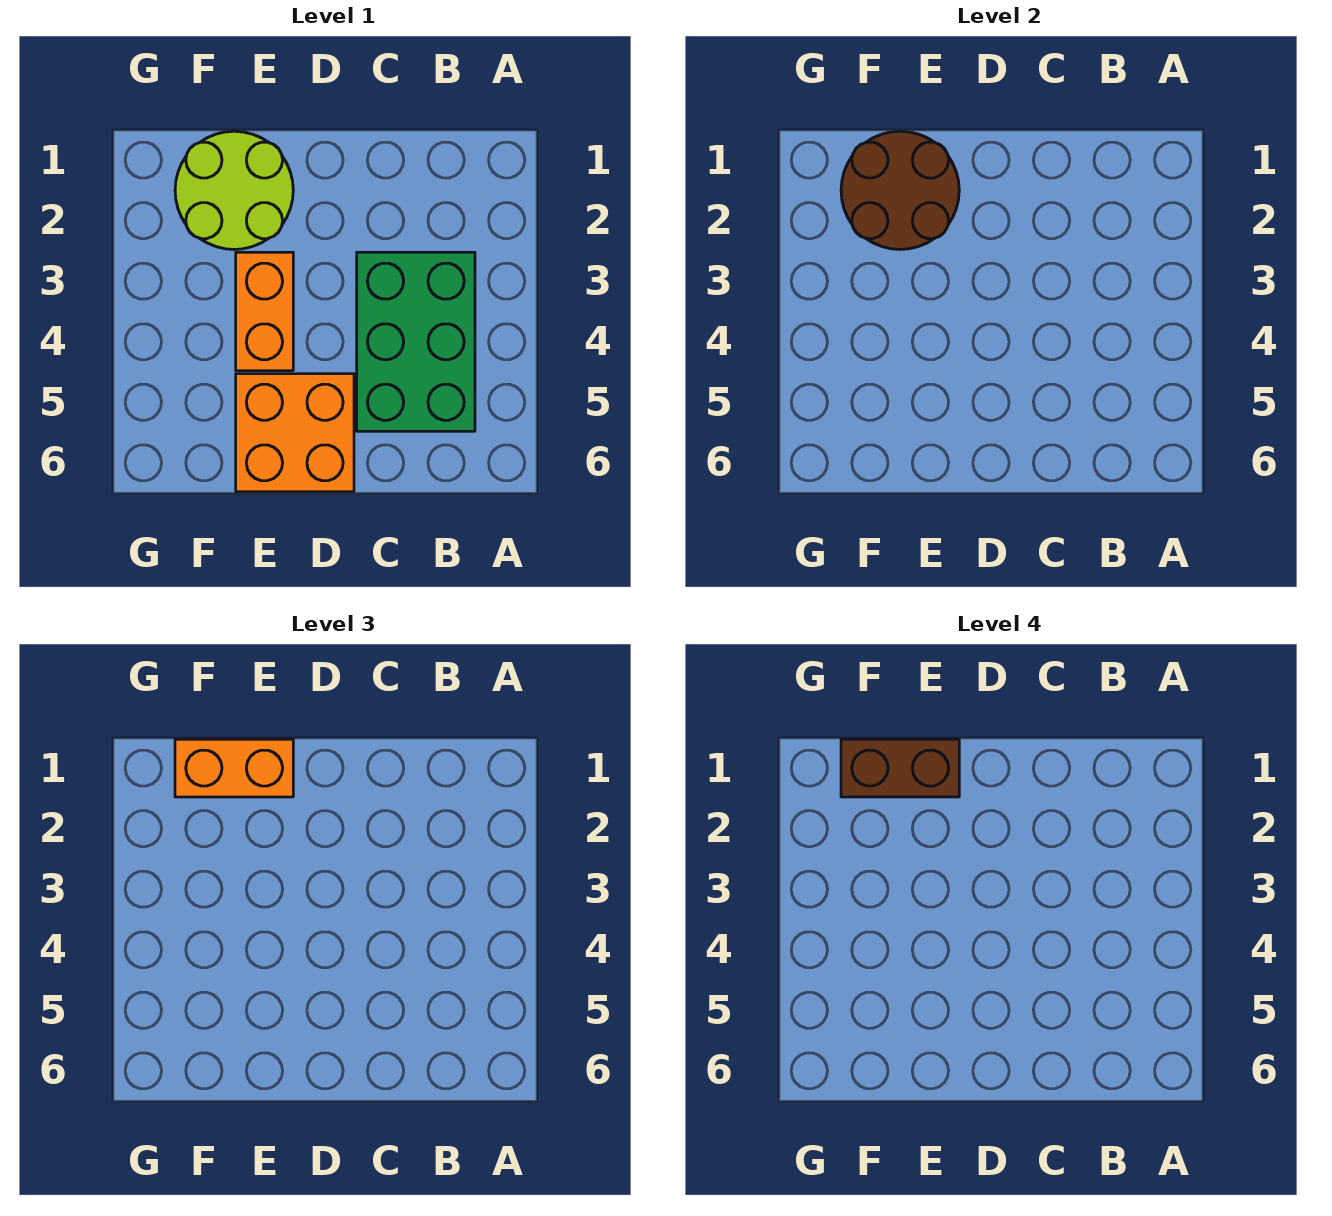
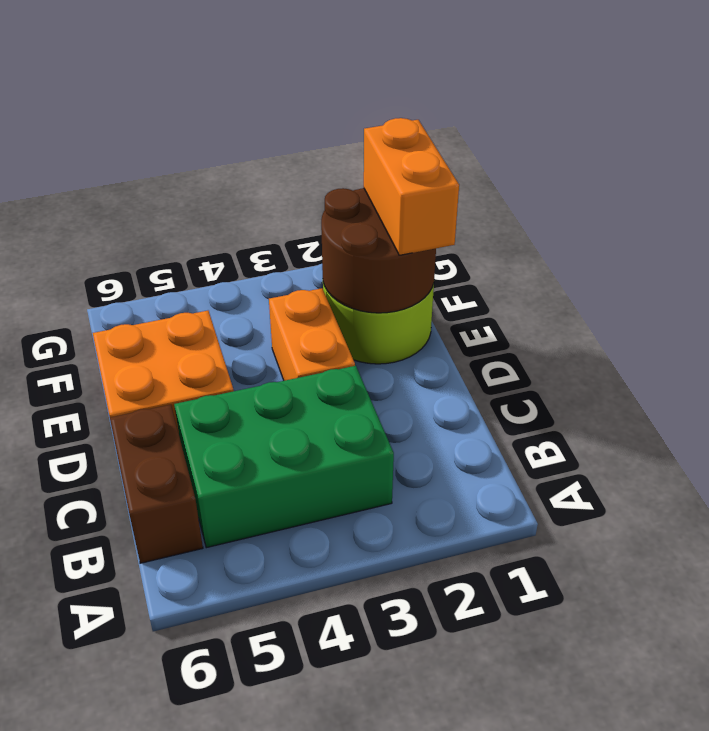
brown brick E1:F1 level 4 -> brown brick B6:C6 level 1
orange brick E3:E4 level 1 -> orange brick D3:E3 level 1

